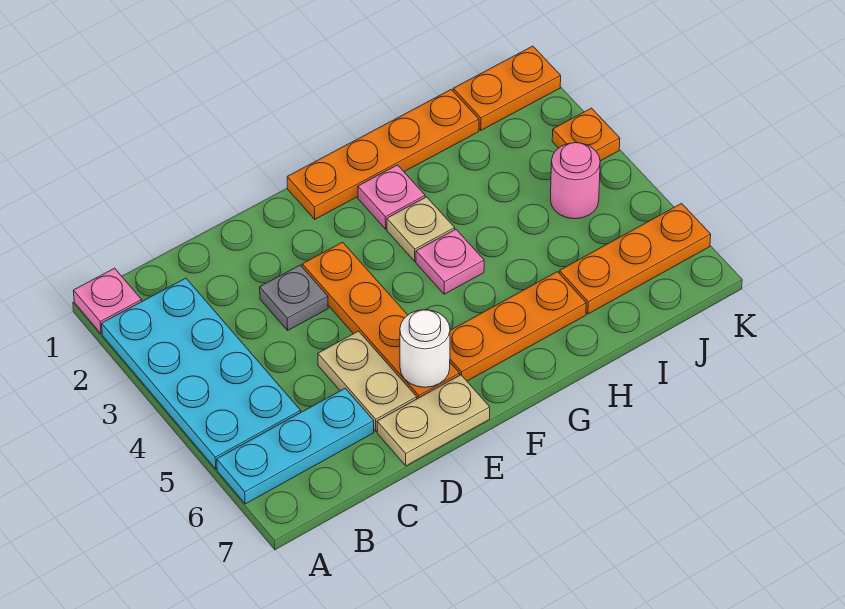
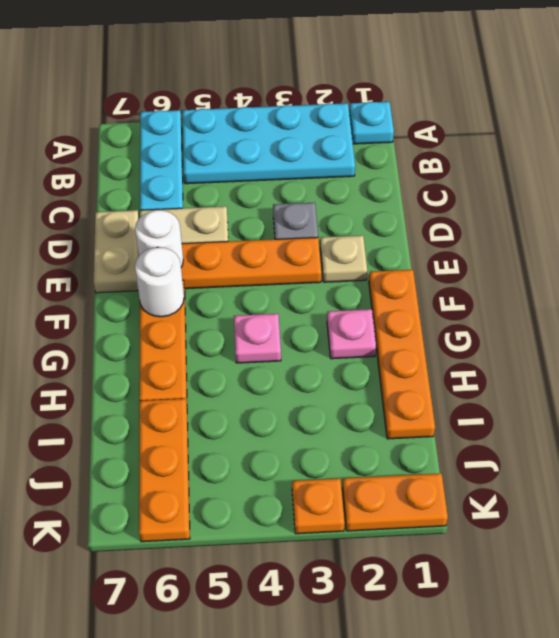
pink plate A1 level 1 -> cyan plate A1 level 1
none -> white round brick F6 level 2
tan plate G3 level 1 -> tan plate E2 level 1
orange plate J1:K1 level 1 -> orange plate K1:K2 level 1
pink round brick J4 level 1 -> none

